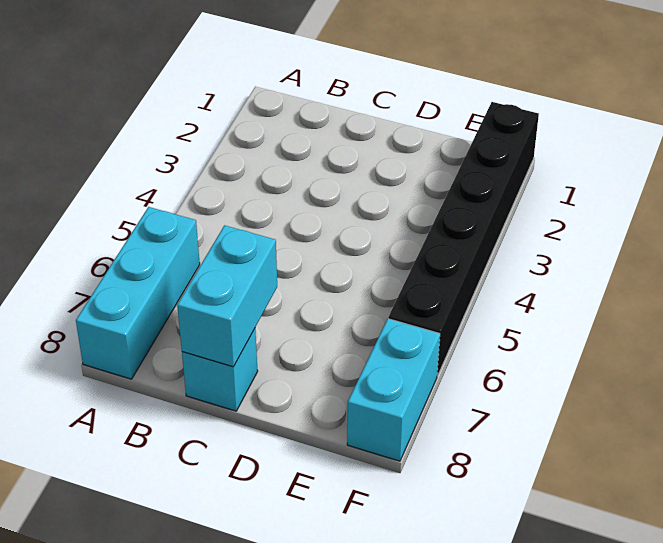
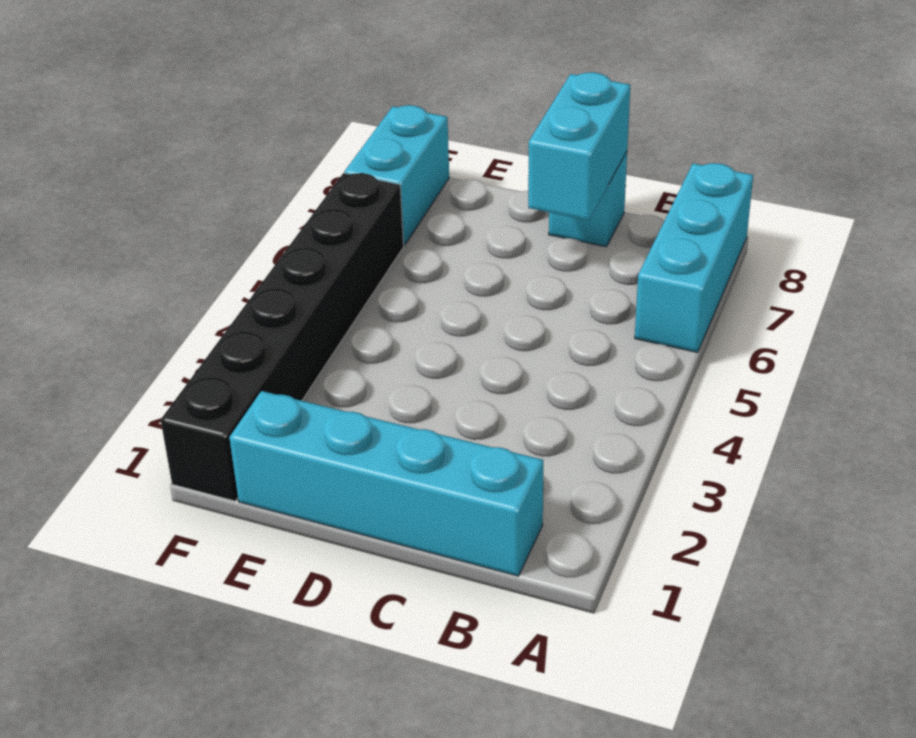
none -> cyan brick B1:E1 level 1

